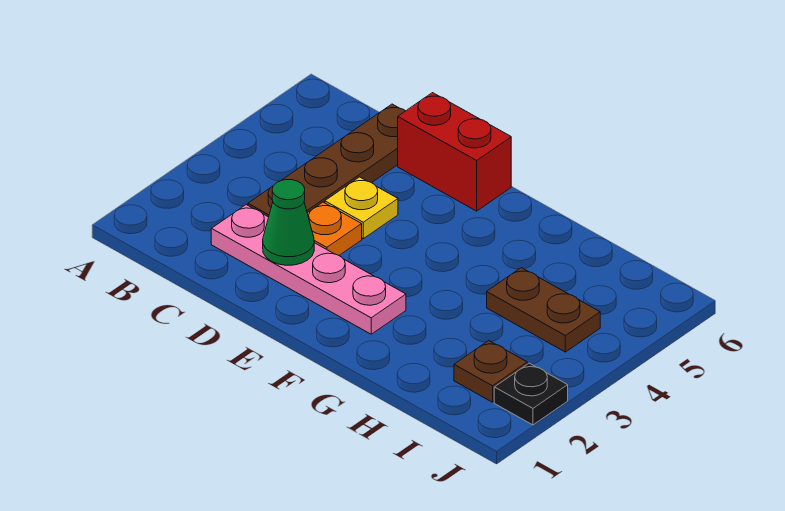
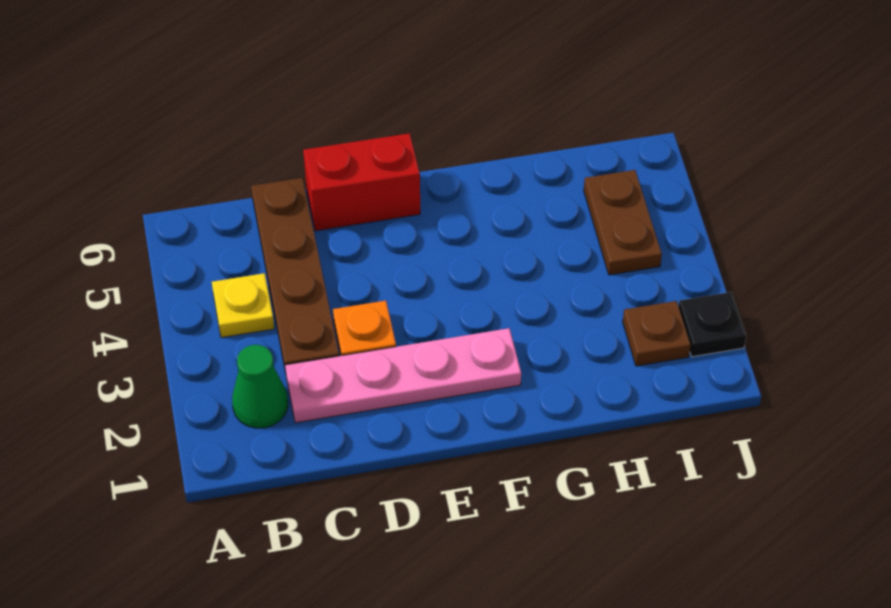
green cone D2 level 2 -> green cone B2 level 1
yellow plate D4 level 1 -> yellow plate B4 level 1
brown plate H4:I4 level 1 -> brown plate I4:I5 level 1

